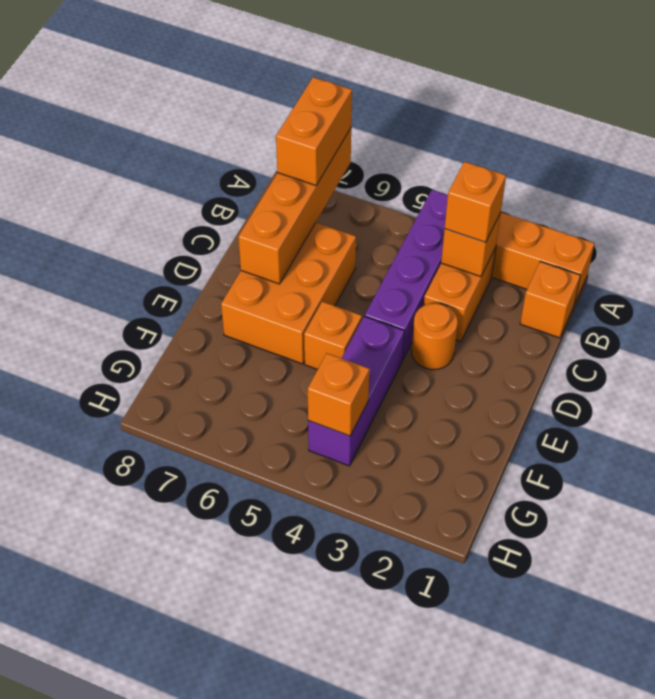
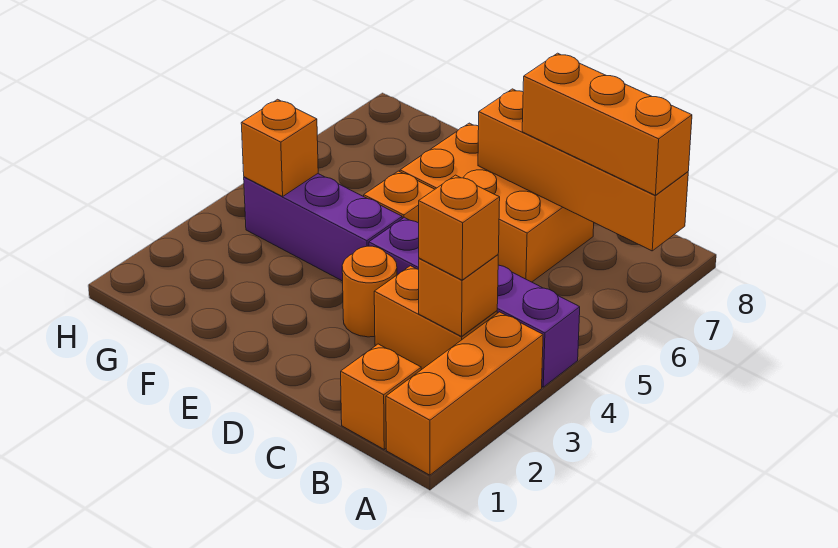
orange brick A7:B7 level 3 -> orange brick A7:C7 level 3

